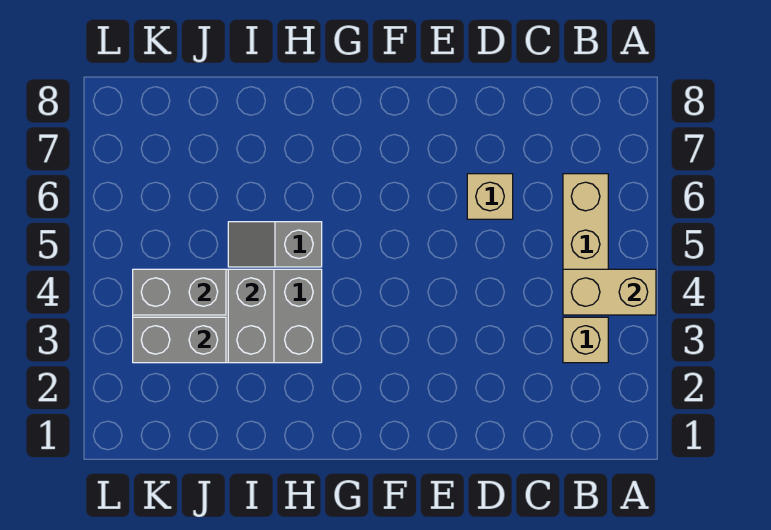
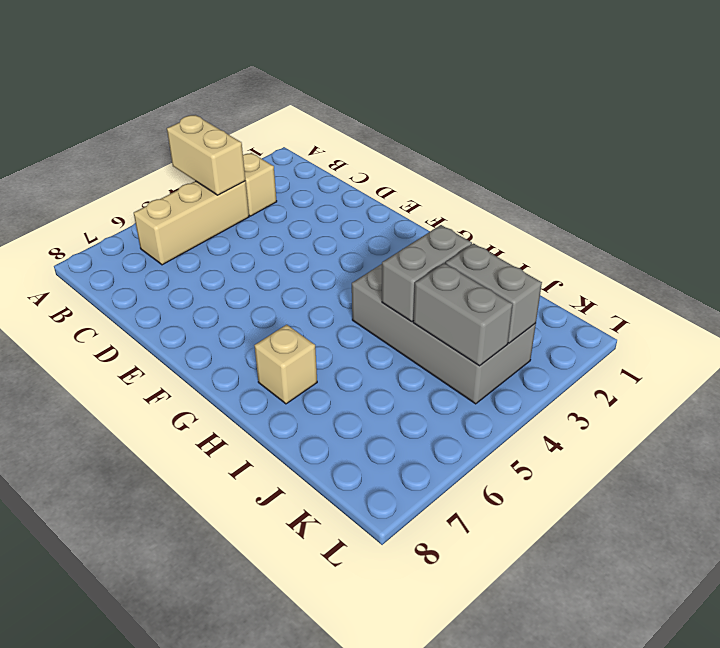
tan brick D6 level 1 -> tan brick H7 level 1
grey slope H5:I5 level 1 top H -> none

